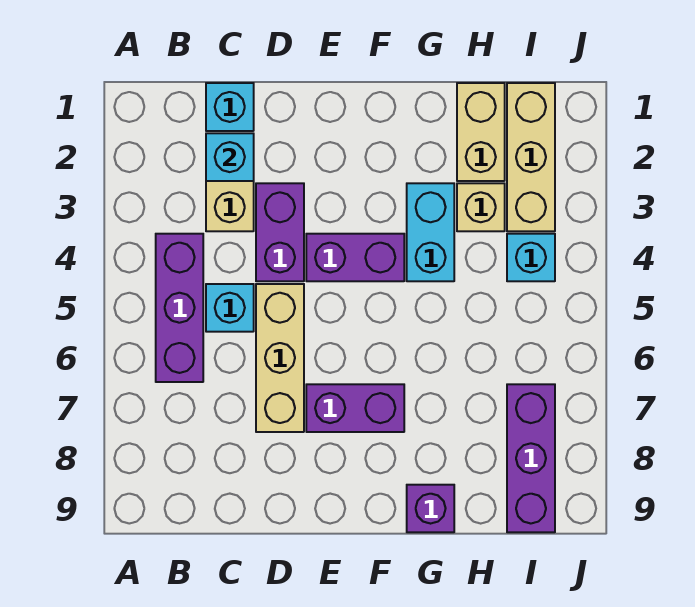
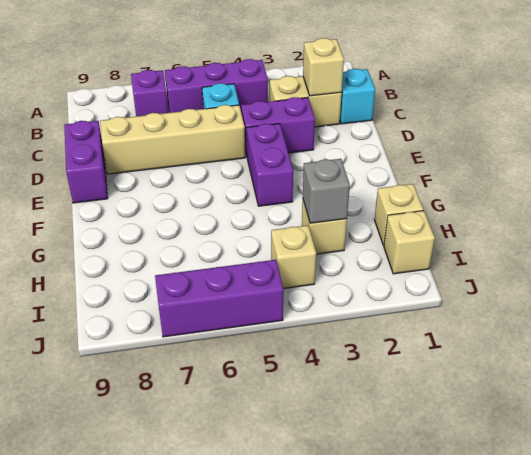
cyan brick C2 level 2 -> tan brick C2 level 2
tan brick D5:D7 level 1 -> tan brick D5:D8 level 1
purple brick E7:F7 level 1 -> purple brick D9:E9 level 1
cyan brick G3:G4 level 1 -> none
purple brick G9 level 1 -> purple brick B7 level 1
tan brick H1:H2 level 1 -> tan brick H1 level 1
none -> grey brick H3 level 2
tan brick I1:I3 level 1 -> tan brick I1 level 1
cyan brick I4 level 1 -> tan brick I4 level 1
purple brick I7:I9 level 1 -> purple brick J5:J7 level 1

